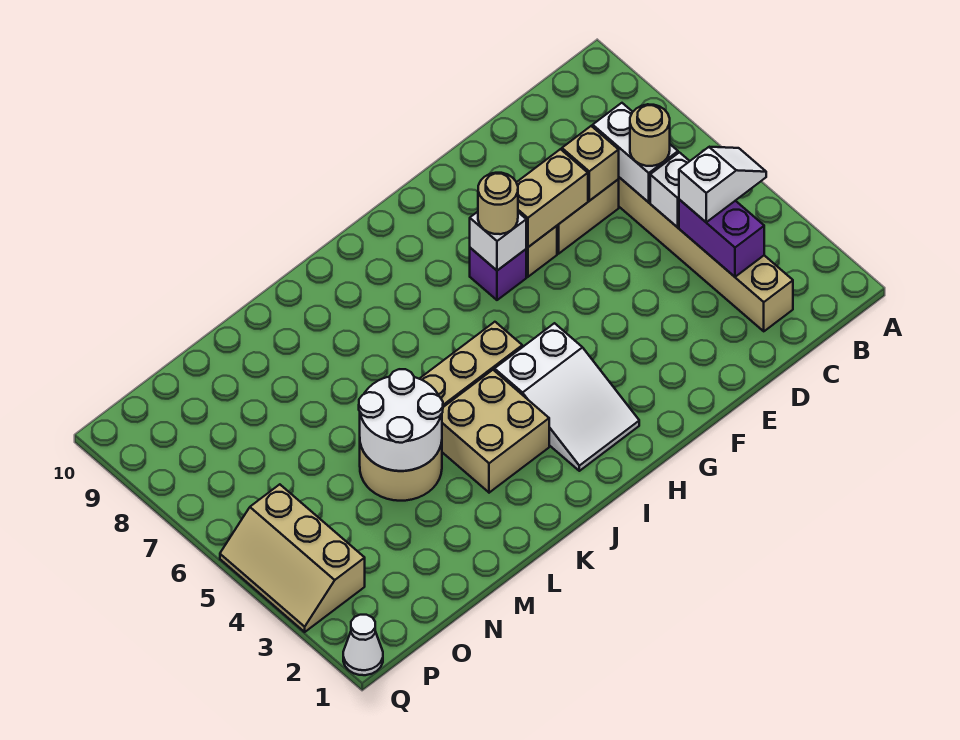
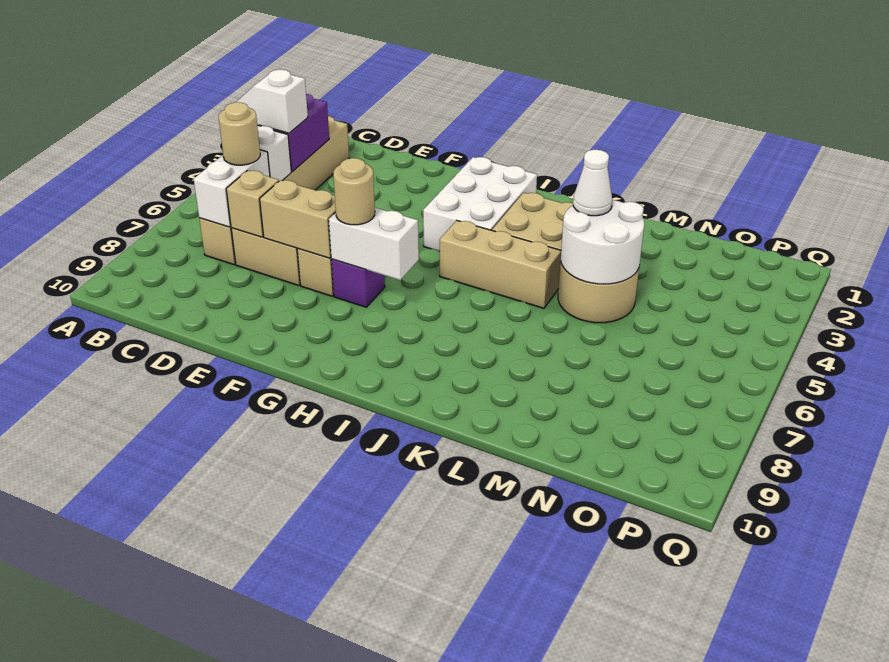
white brick G7 level 2 -> white brick G7:H7 level 2
white slope H2:I4 level 1 top 4 -> white brick H2:I4 level 1
tan slope P3:Q5 level 1 top P -> none
white cone Q1 level 1 -> white cone L4 level 3

